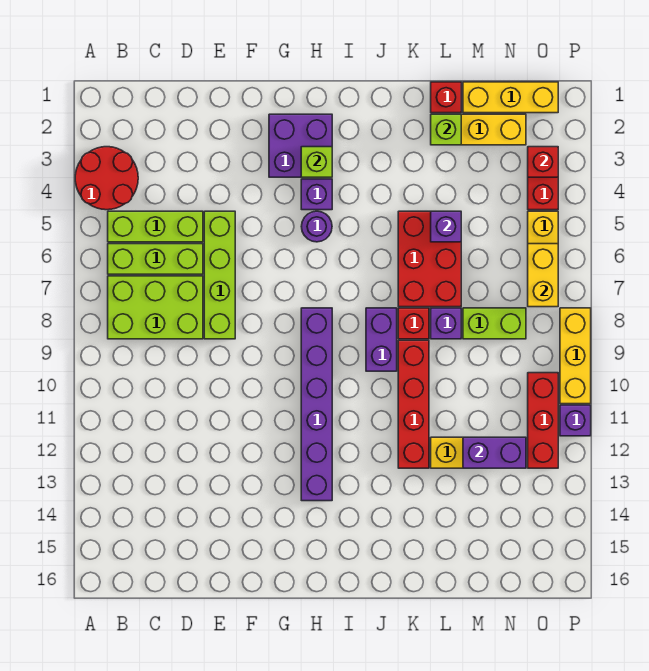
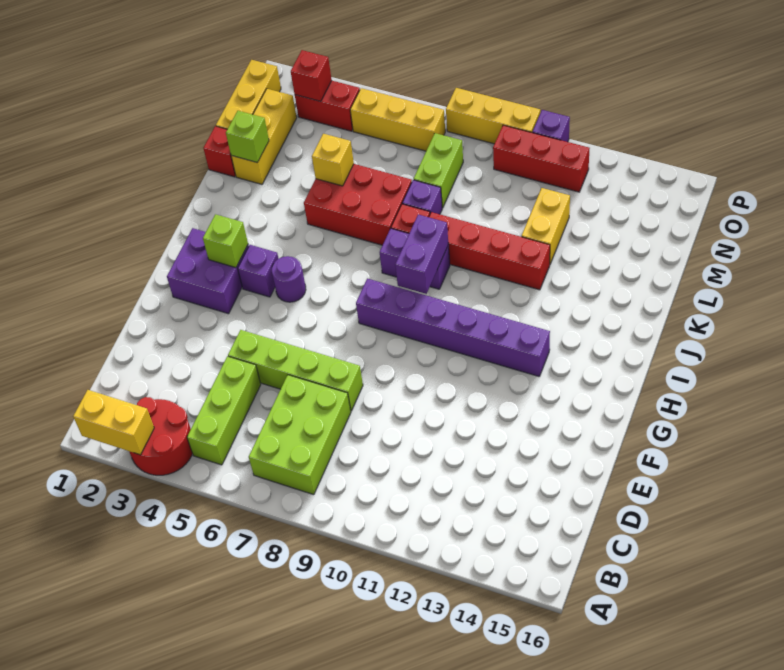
lime brick B6:D6 level 1 -> none
purple brick L5 level 2 -> yellow brick L5 level 2
purple brick M12:N12 level 2 -> purple brick I9:J9 level 2
yellow brick O6:O7 level 2 -> yellow brick A2:A3 level 2

